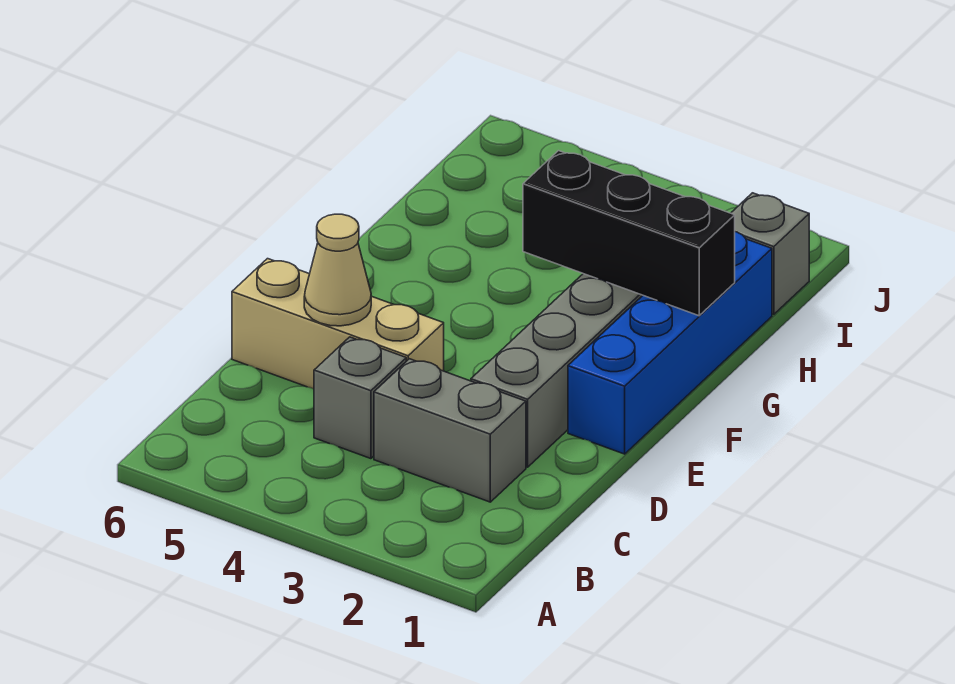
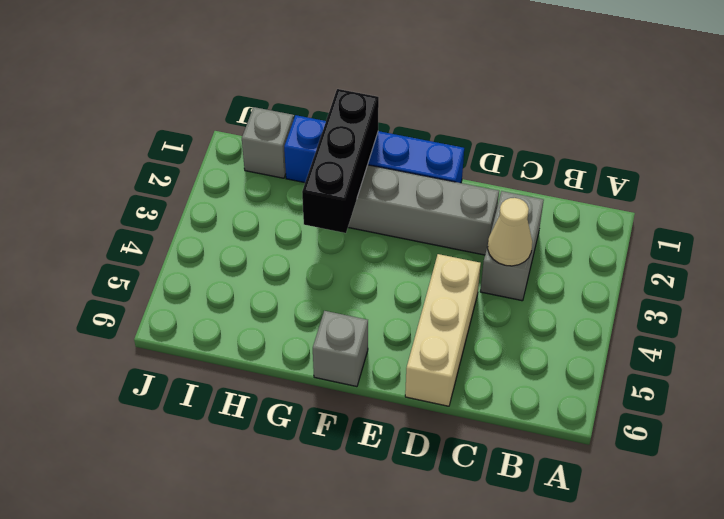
grey brick C4 level 1 -> grey brick F6 level 1
tan cone D5 level 2 -> tan cone C3 level 2

